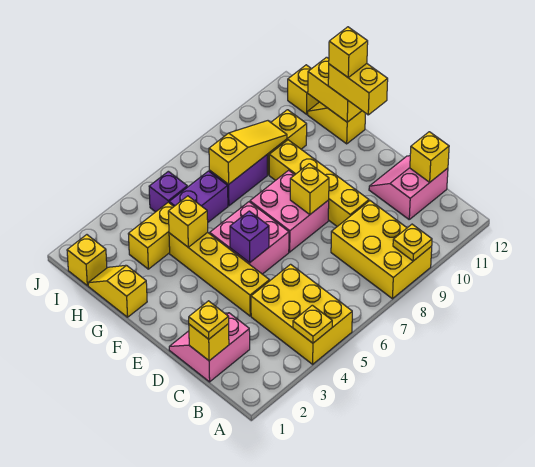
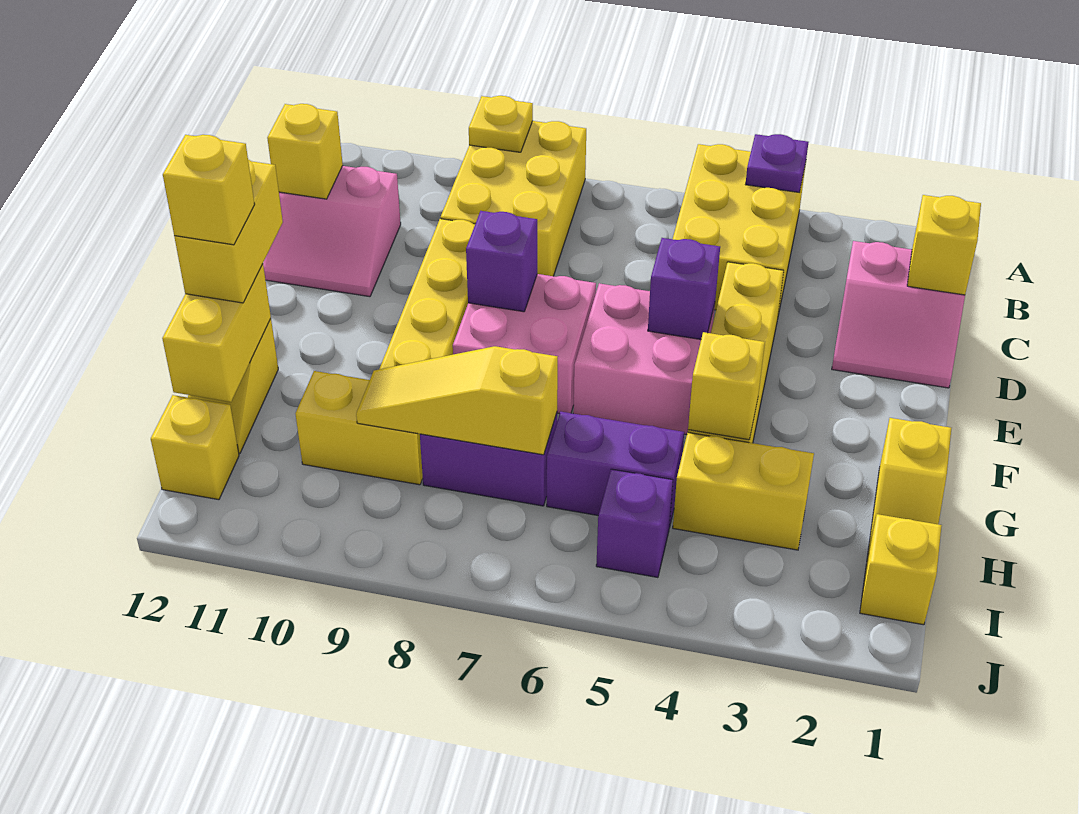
yellow plate A4 level 2 -> purple plate A4 level 2
yellow plate C1 level 3 -> none
yellow brick E8 level 2 -> purple brick E8 level 2

